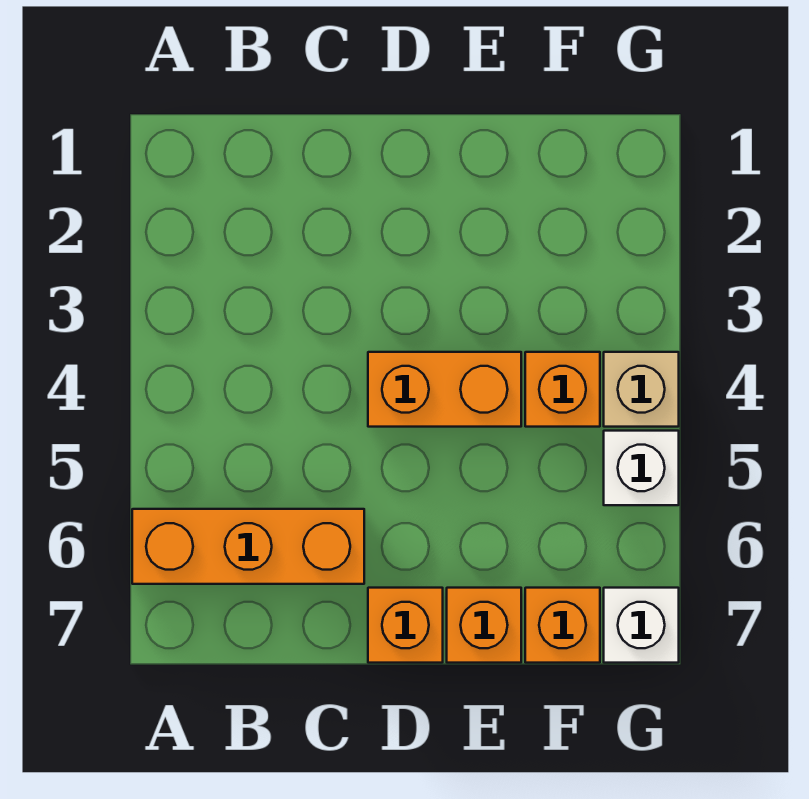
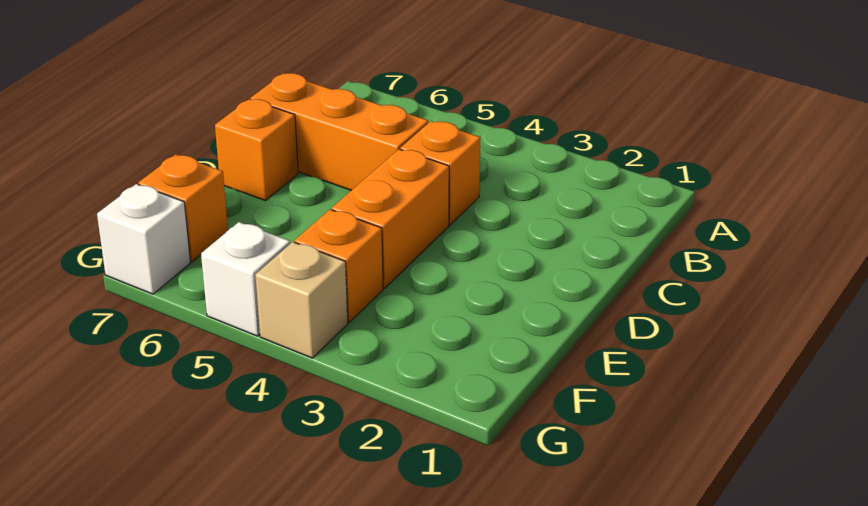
orange brick A6:C6 level 1 -> orange brick C5:C7 level 1
orange brick E7 level 1 -> orange brick C4 level 1

